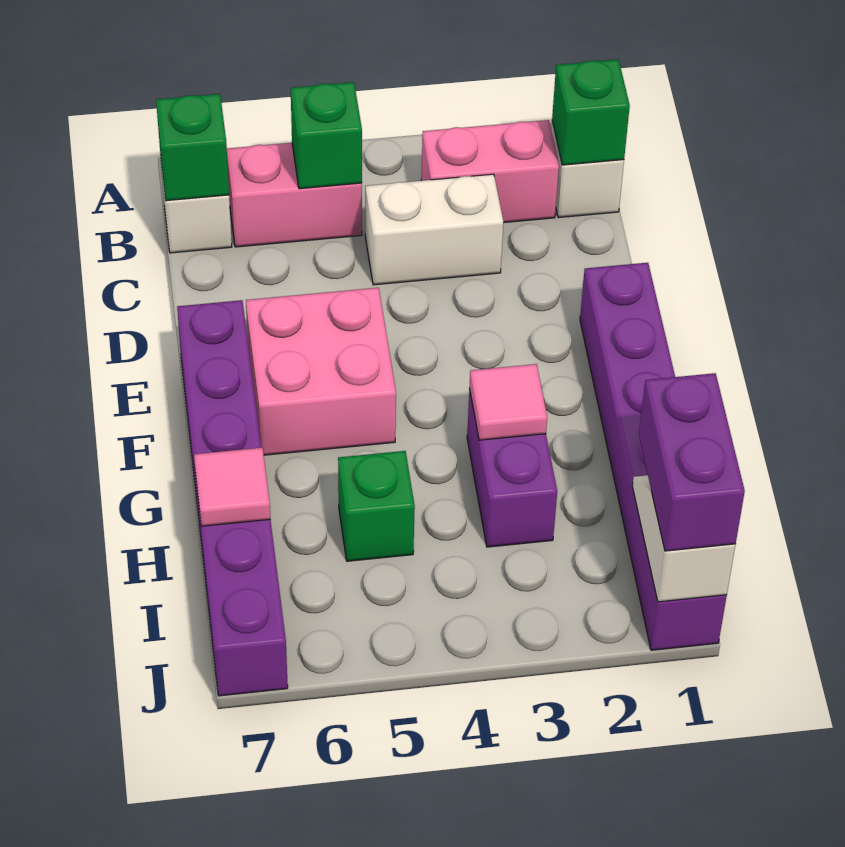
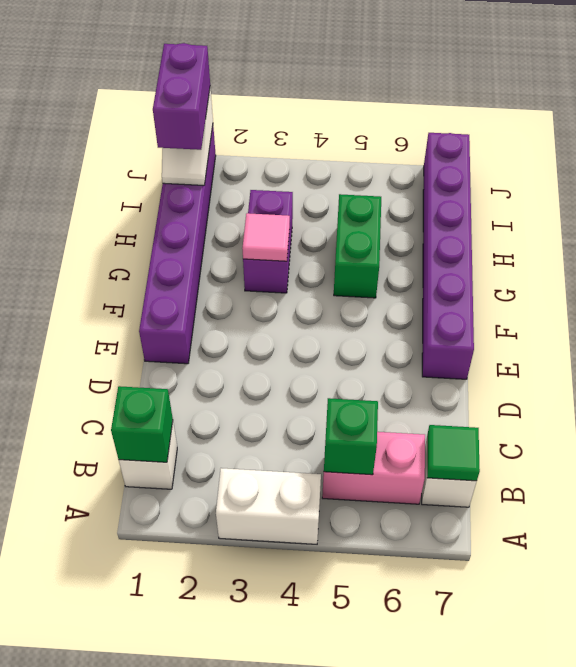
pink brick B2:B3 level 1 -> none
green brick B7 level 2 -> green tile B7 level 2
white brick C3:C4 level 1 -> white brick A3:A4 level 1
pink brick E5:F6 level 1 -> none
green brick H5 level 1 -> green brick G5:H5 level 1
pink tile H7 level 2 -> none

